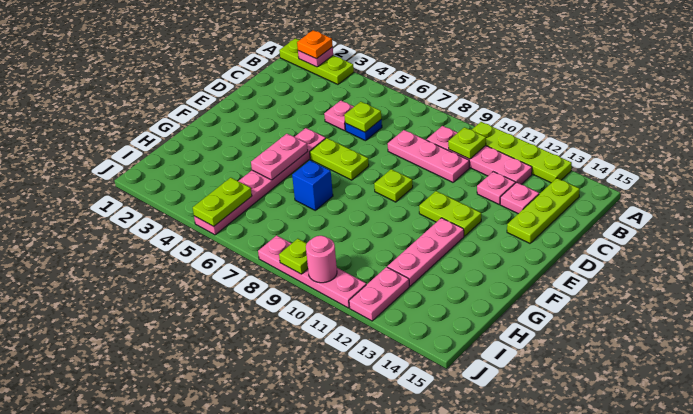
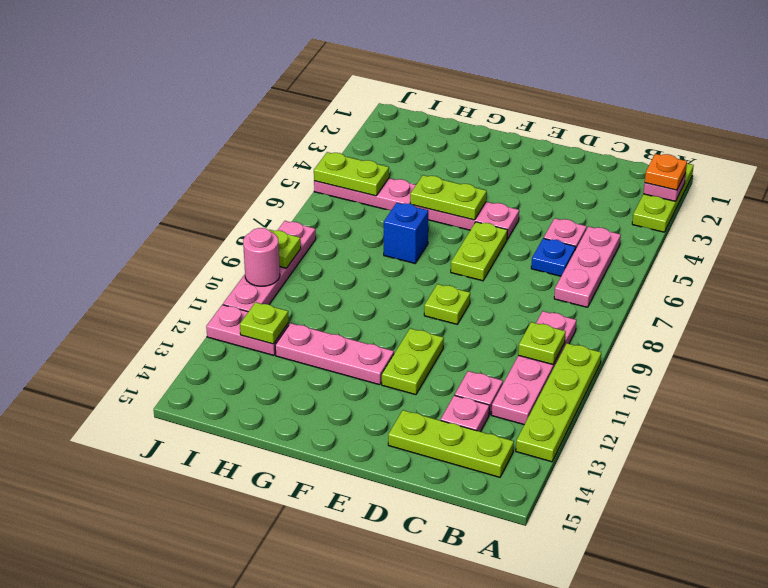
lime plate C6 level 2 -> lime plate I12 level 2
pink plate C8:C10 level 1 -> pink plate B5:B7 level 1
pink plate F5:G5 level 2 -> lime plate F5:G5 level 2

